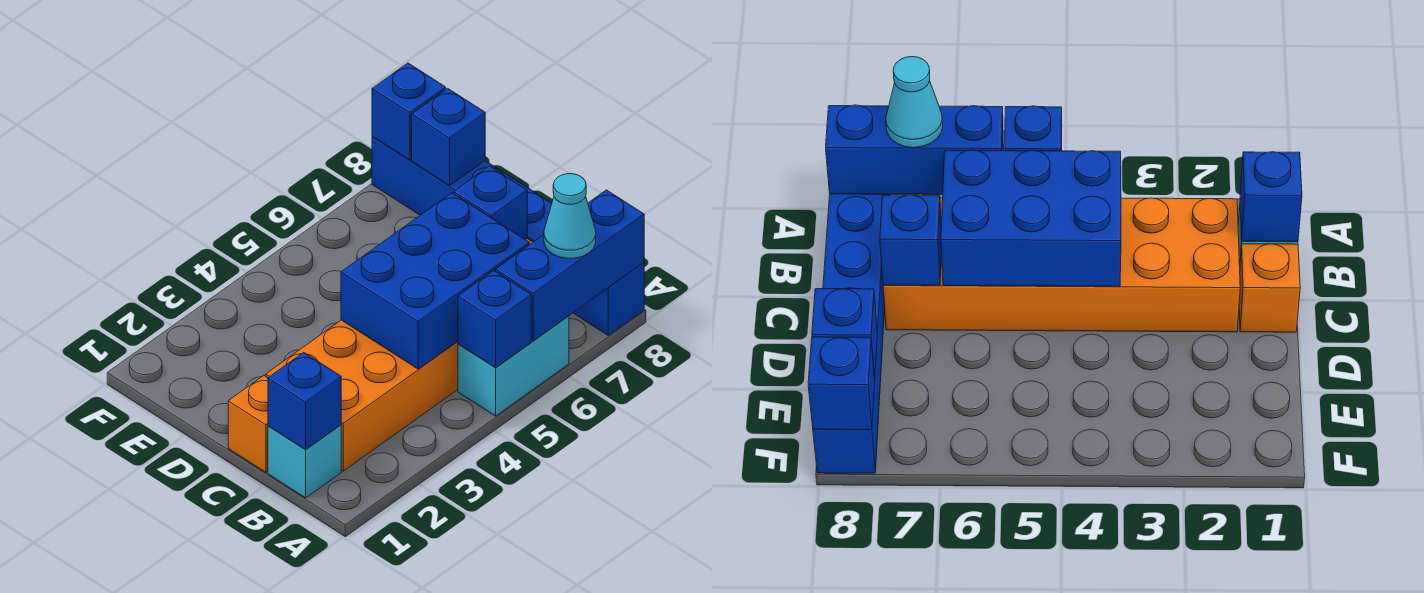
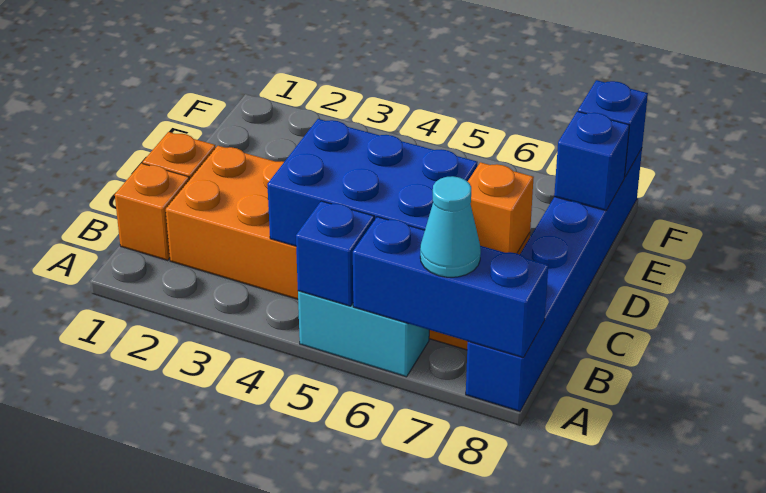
cyan brick B1 level 1 -> orange brick B1 level 1
blue brick B1 level 2 -> none
blue brick C7 level 2 -> orange brick C7 level 2

